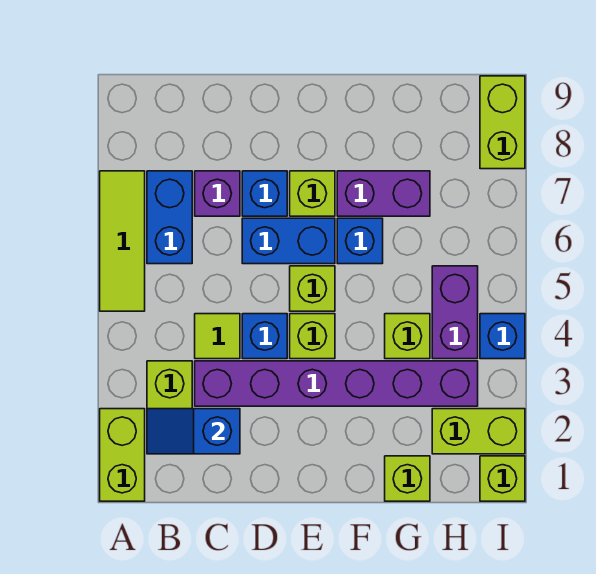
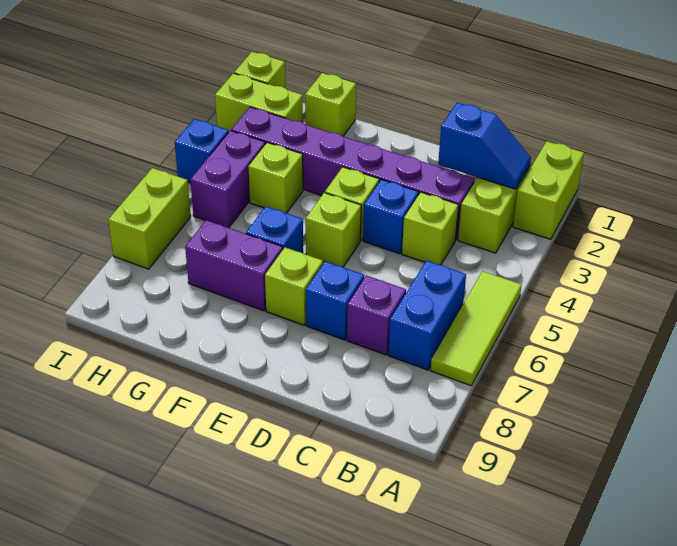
lime tile C4 level 1 -> lime brick C4 level 1
blue brick D6:E6 level 1 -> none
lime brick I8:I9 level 1 -> lime brick I6:I7 level 1

